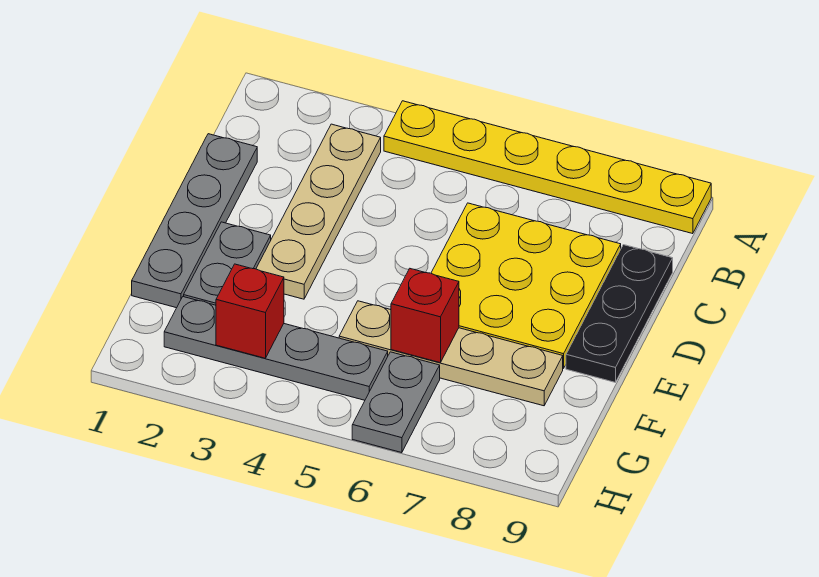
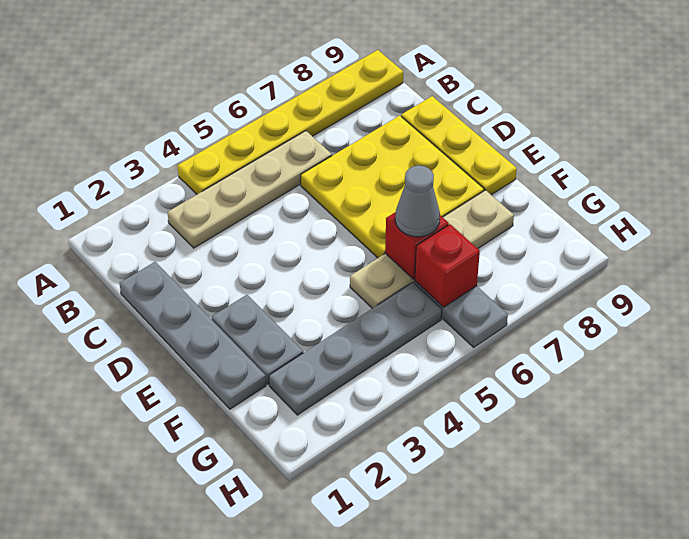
tan plate B3:E3 level 1 -> tan plate B3:B6 level 1
black plate C9:E9 level 1 -> yellow plate C9:E9 level 1
none -> grey cone F6 level 3
red brick G3 level 2 -> red brick G6 level 2

